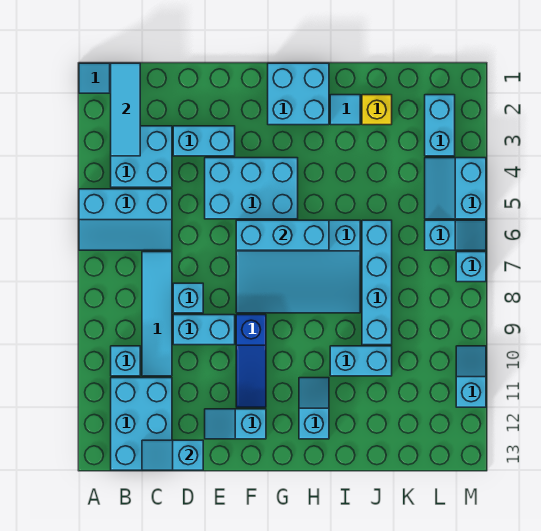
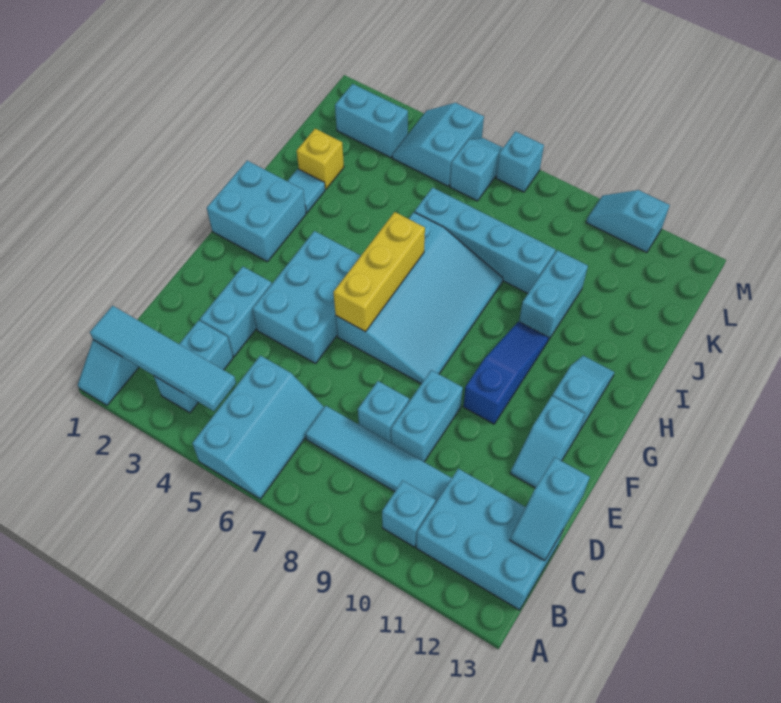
cyan tile B1:B3 level 2 -> cyan tile B1:B4 level 2
cyan brick B3:C4 level 1 -> cyan brick B3:C3 level 1
cyan brick F6:H6 level 2 -> yellow brick F6:H6 level 2
blue slope F9:F11 level 1 top 9 -> blue slope F10:H10 level 1 top F
cyan slope H11:H12 level 1 top 12 -> cyan slope G12:H12 level 1 top G
cyan slope L4:M5 level 1 top M -> cyan slope L4:M5 level 1 top 5

